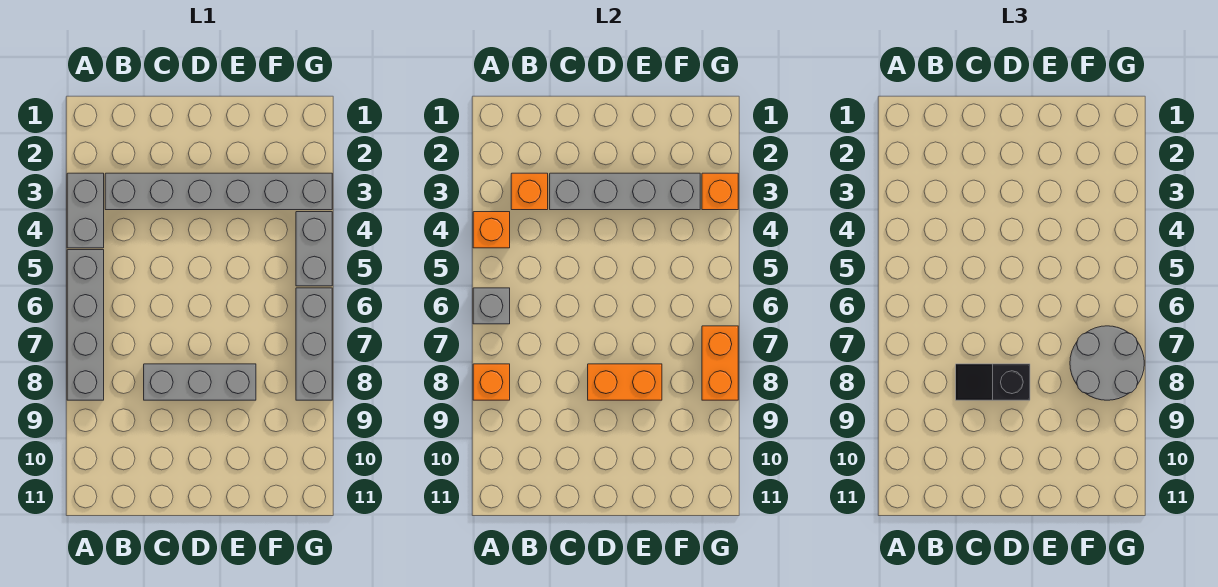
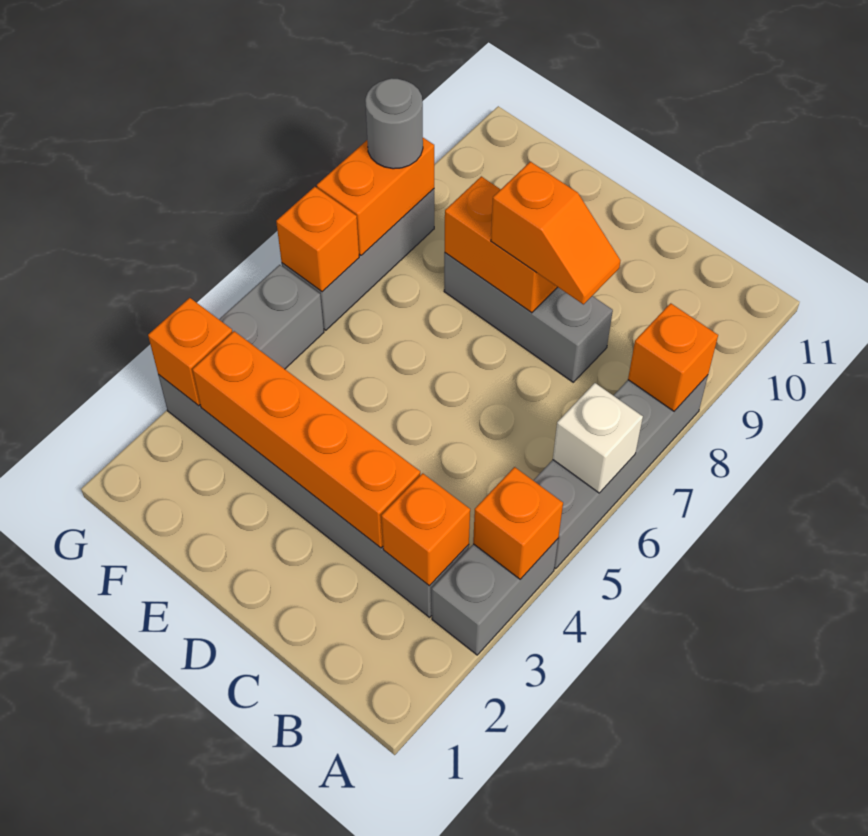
grey brick A6 level 2 -> white brick A6 level 2
grey brick C3:F3 level 2 -> orange brick C3:F3 level 2
black slope C8:D8 level 3 top D -> orange slope C8:D8 level 3 top D
grey round brick F7:G8 level 3 -> grey round brick G8 level 3
none -> orange brick G6 level 2

